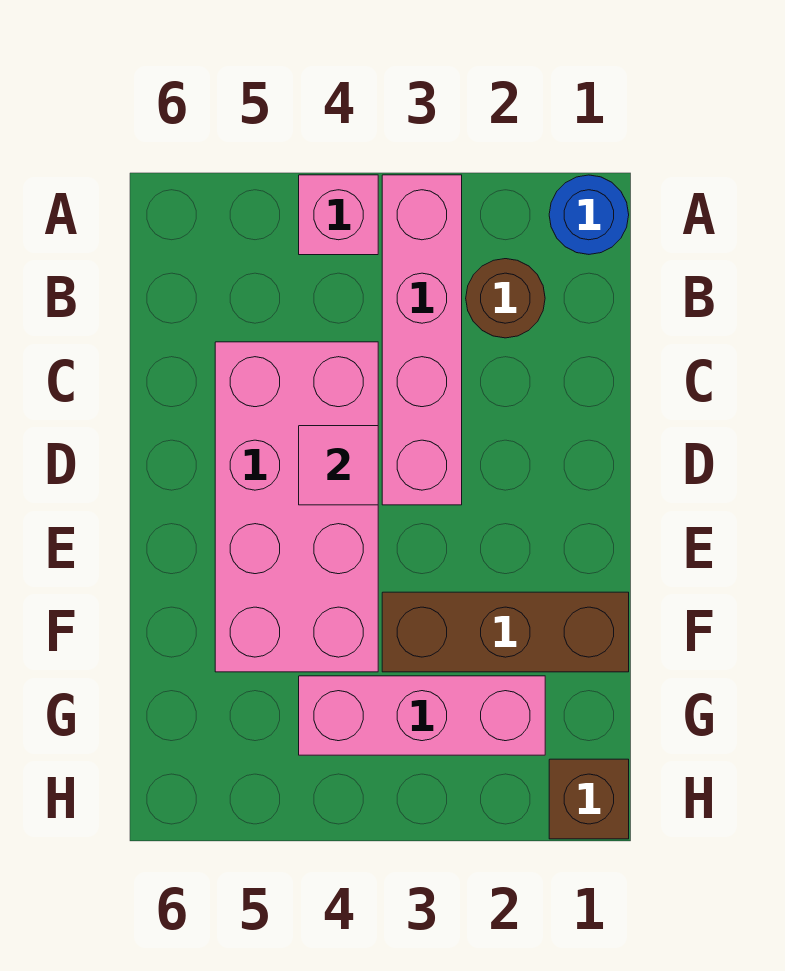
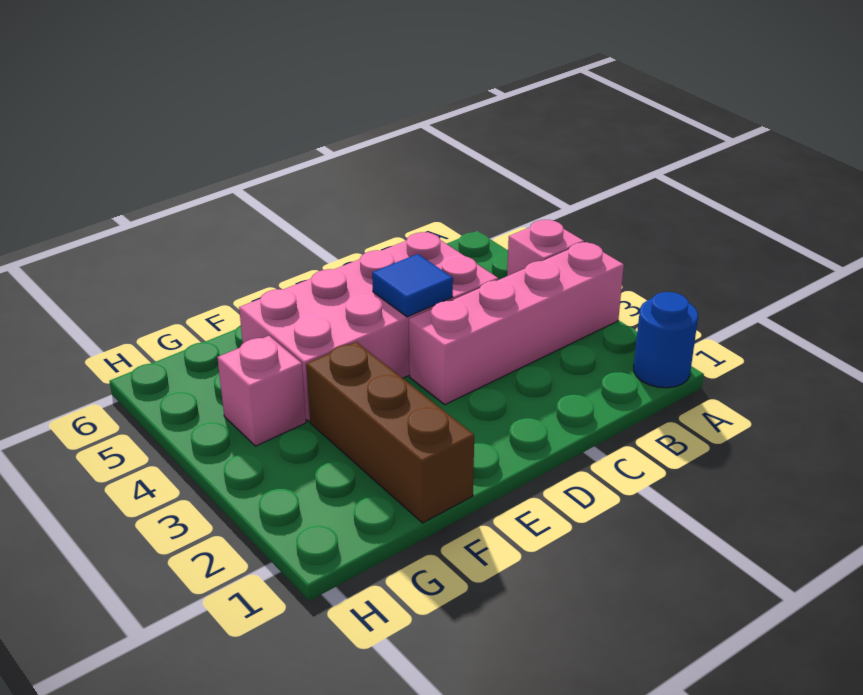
brown round brick B2 level 1 -> none
pink tile D4 level 2 -> blue tile D4 level 2
pink brick G2:G4 level 1 -> pink brick G4 level 1
brown brick H1 level 1 -> none

